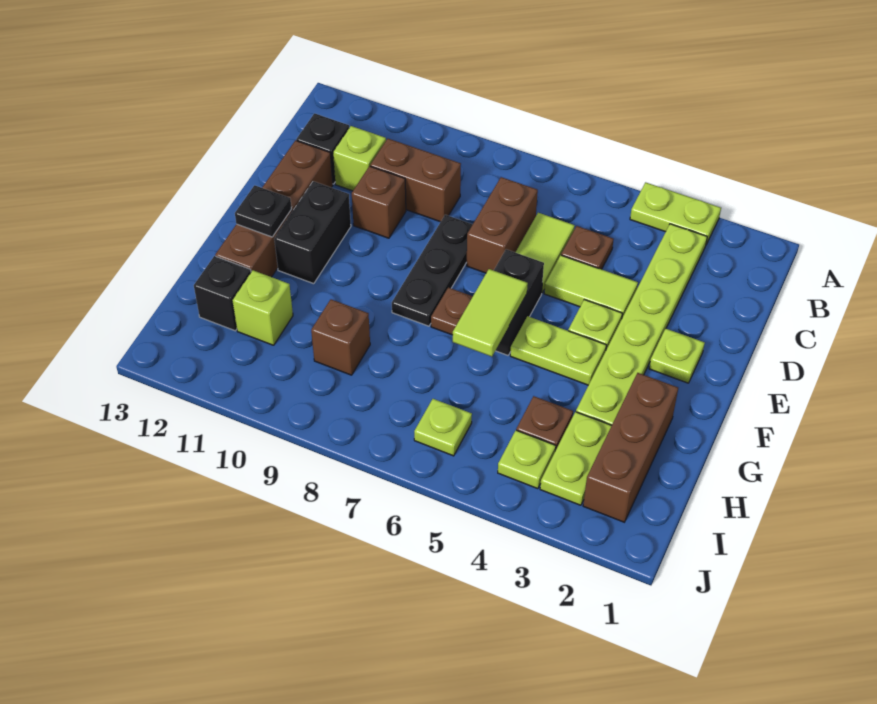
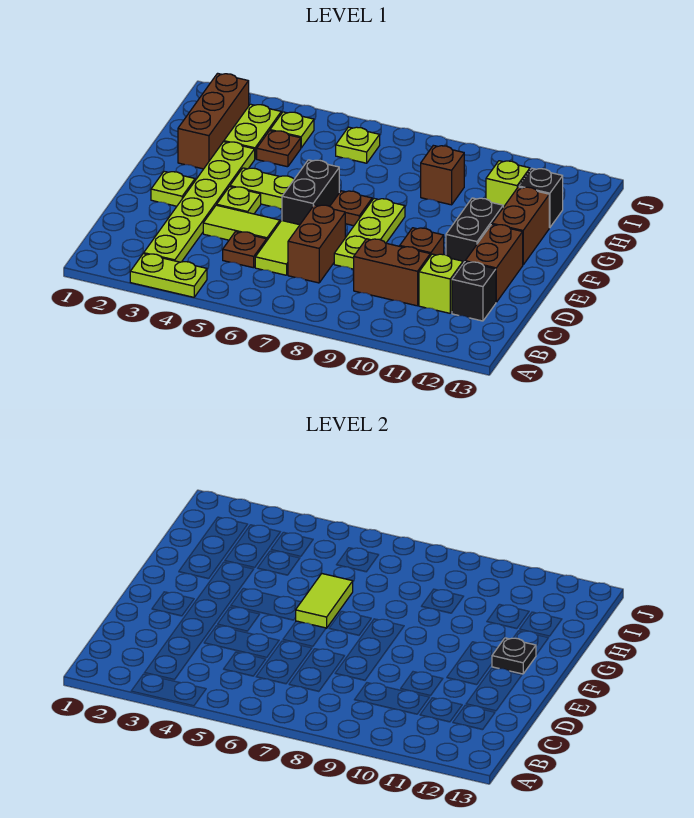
black plate D8:F8 level 1 -> lime plate D8:F8 level 1

